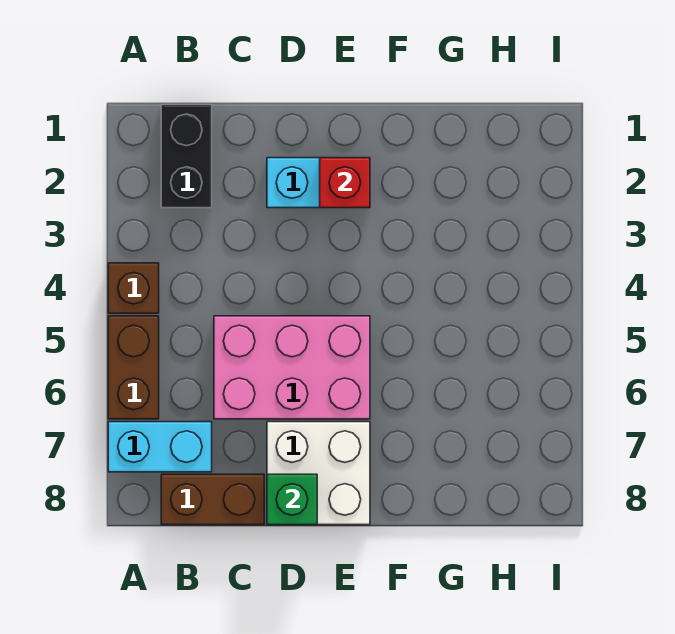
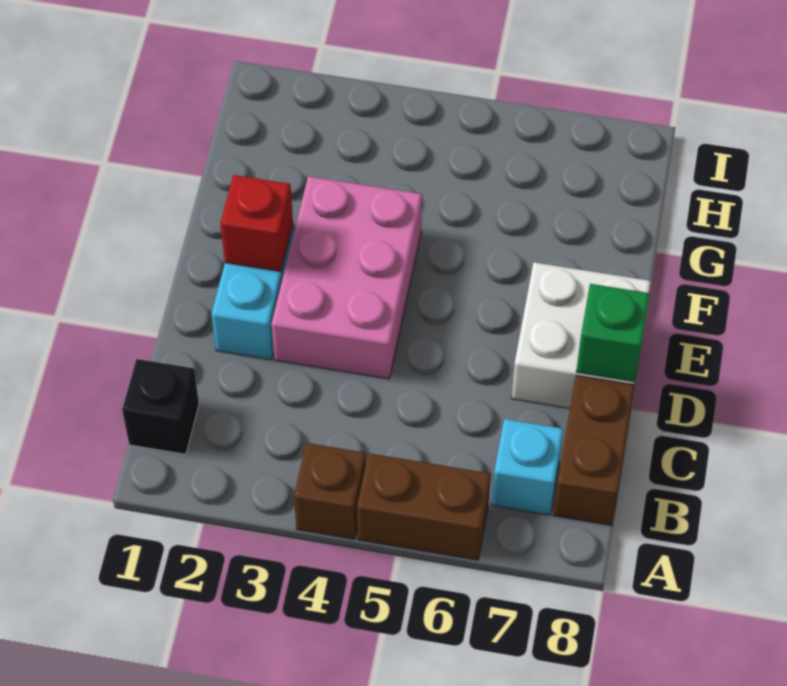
cyan brick A7:B7 level 1 -> cyan brick B7 level 1
black brick B1:B2 level 1 -> black brick B1 level 1
pink brick C5:E6 level 1 -> pink brick D3:F4 level 1

